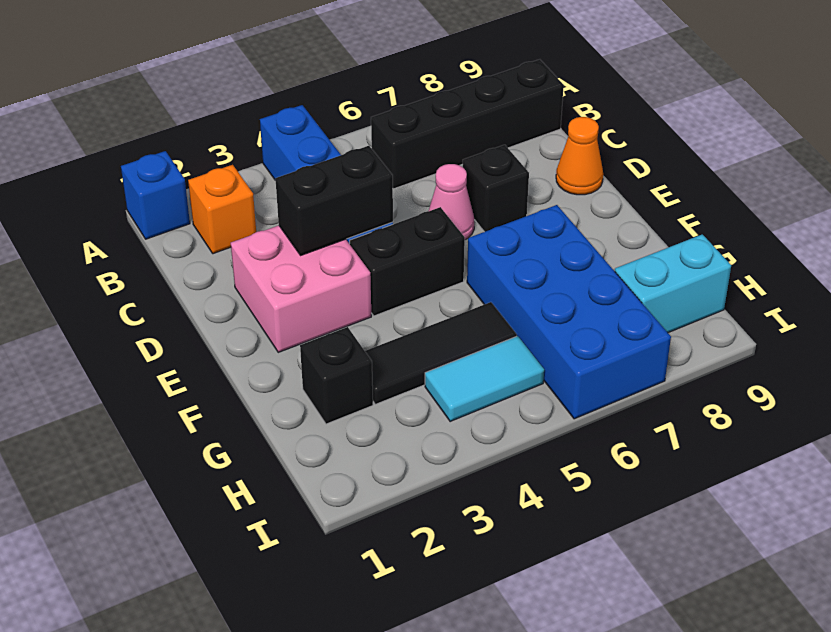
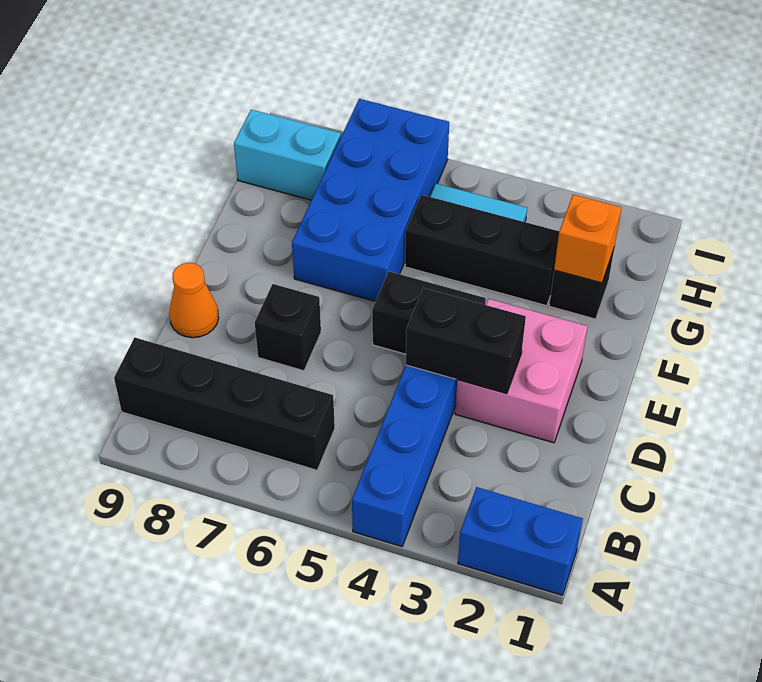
blue brick A1 level 1 -> blue brick A1:A2 level 1
orange brick B2 level 1 -> orange brick G2 level 2
pink cone D6 level 1 -> none
black tile G3:G5 level 1 -> black brick G3:G5 level 1

